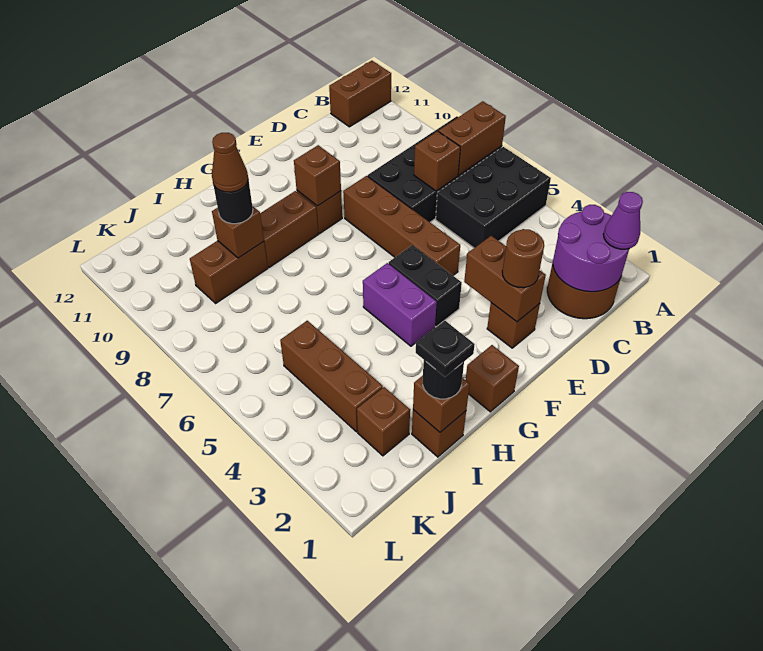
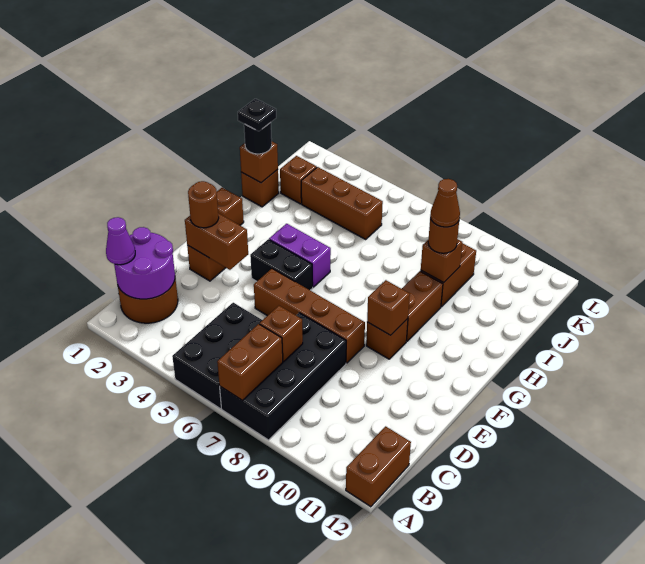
black round brick I9 level 3 -> brown round brick I9 level 3

